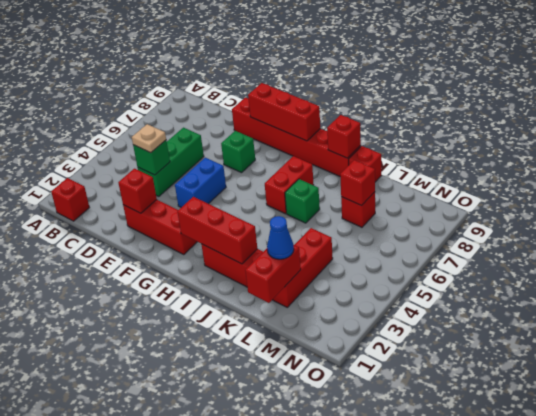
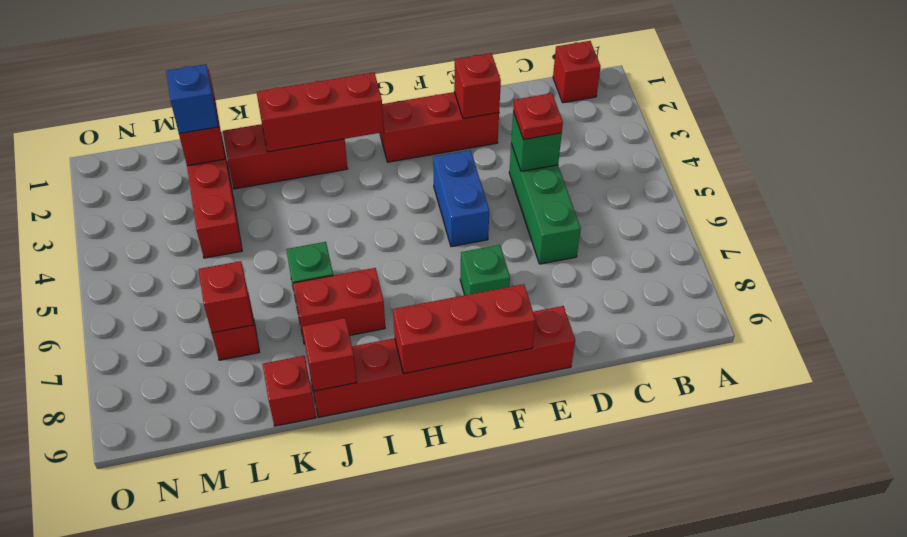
tan plate D4 level 3 -> red plate D4 level 3
red brick I6:I7 level 1 -> red brick I7:J7 level 1
blue cone L2 level 3 -> blue brick L2 level 3

